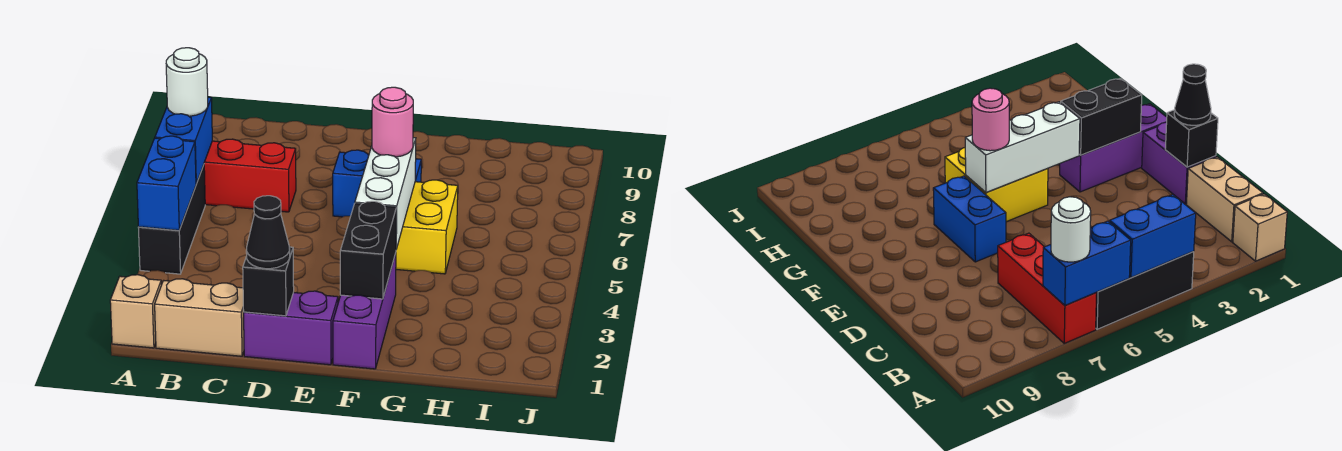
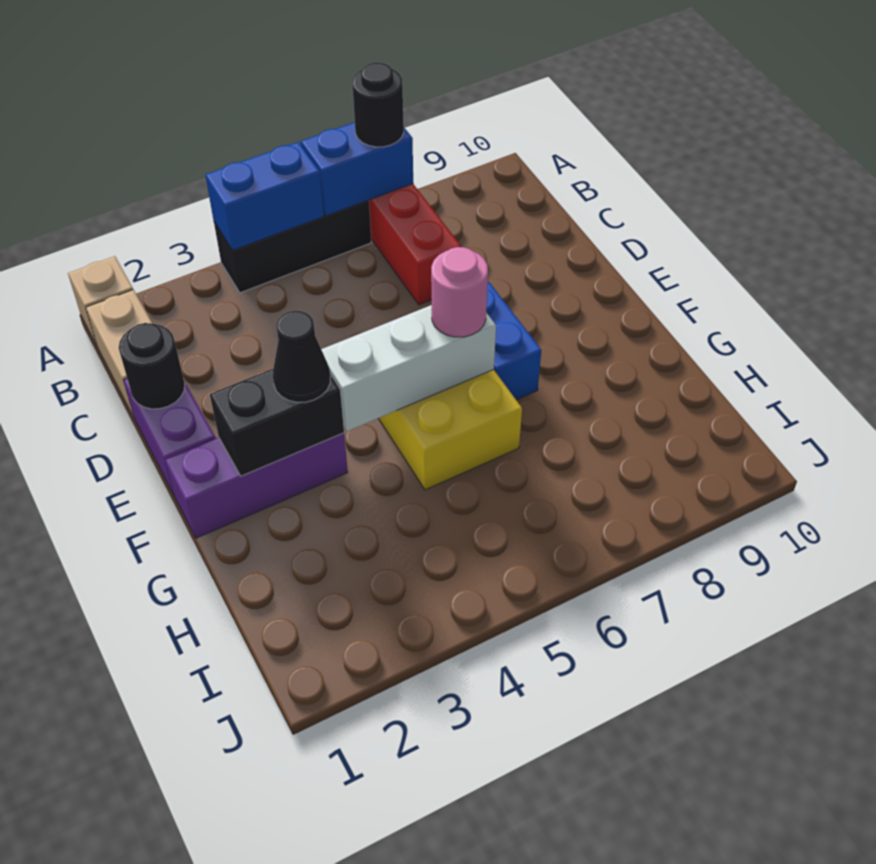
white round brick A7 level 3 -> black round brick A7 level 3
black brick D1 level 2 -> black round brick D1 level 2
black cone D1 level 3 -> black cone F3 level 3

